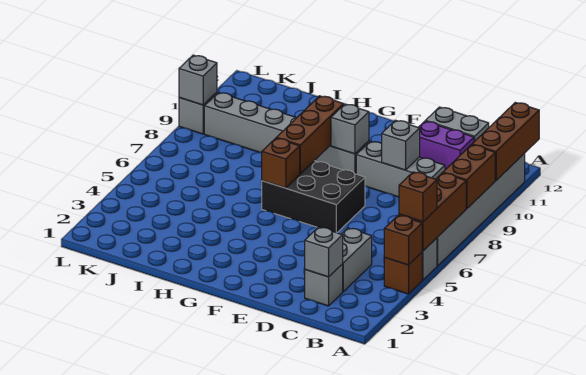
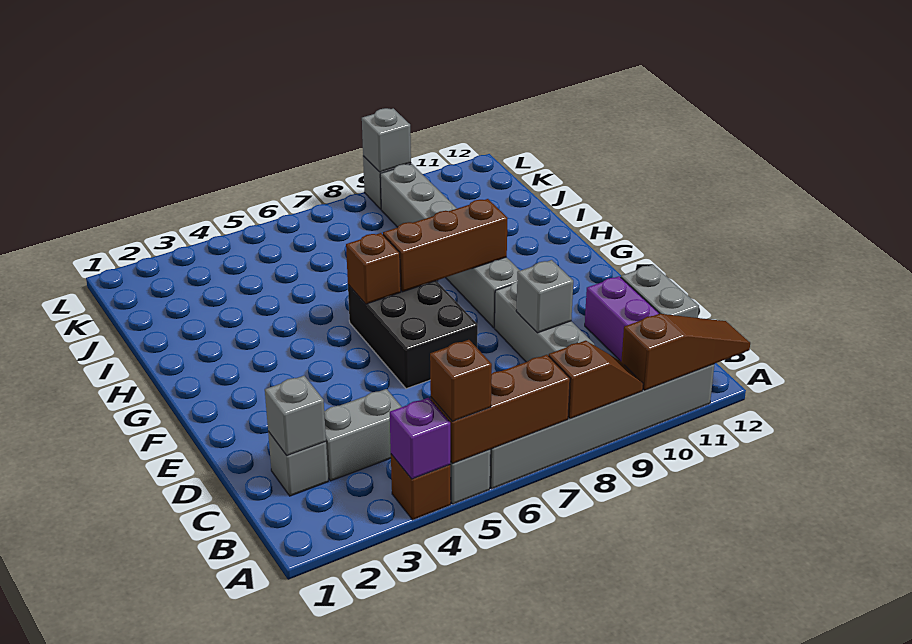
brown brick A4 level 2 -> purple brick A4 level 2
brown brick A8:A9 level 2 -> brown slope A8:A9 level 2 top 8
brown brick A10:A12 level 2 -> brown slope A10:A12 level 2 top 10
grey brick F9 level 2 -> none

